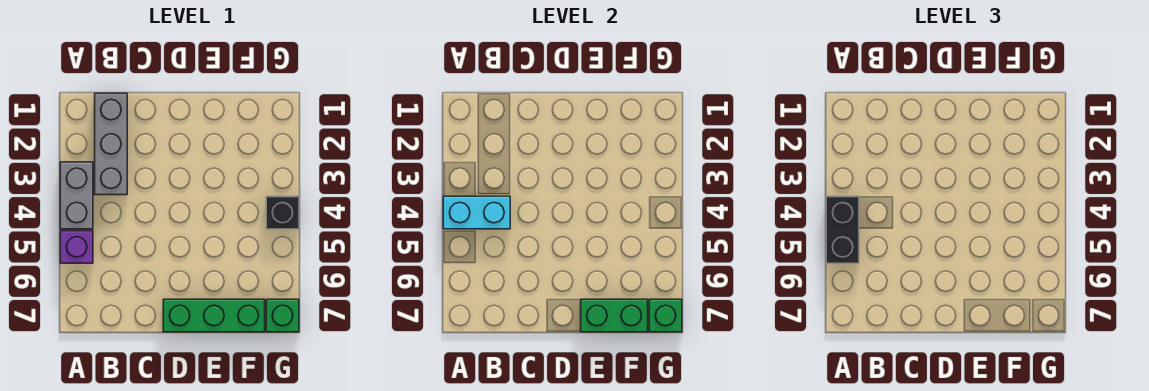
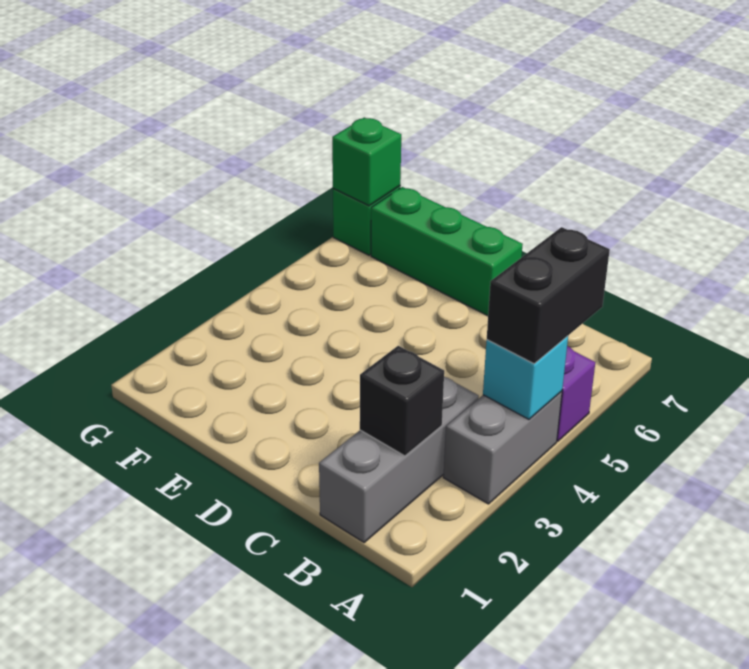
cyan brick A4:B4 level 2 -> cyan brick A4 level 2
green brick E7:F7 level 2 -> none
black brick G4 level 1 -> black brick B2 level 2

